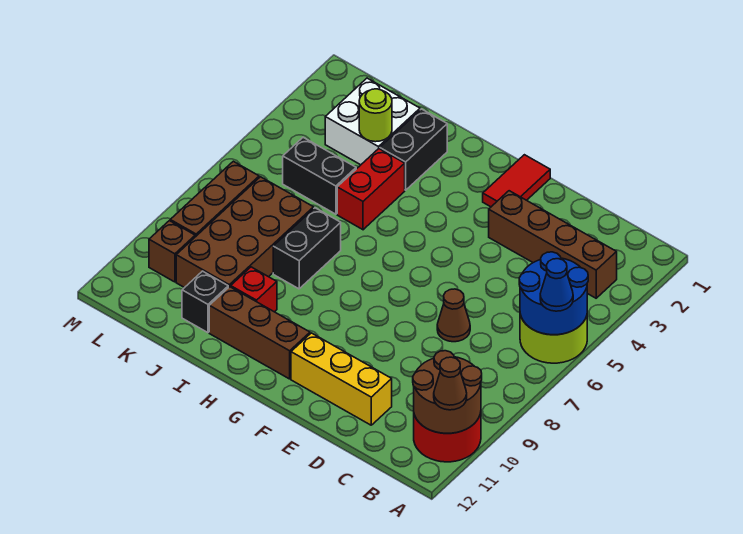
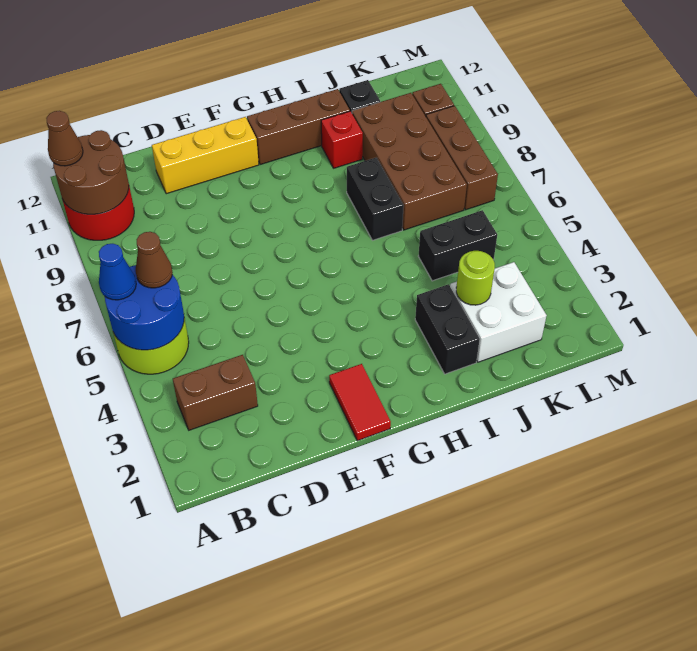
brown brick B3:E3 level 1 -> brown brick B3:C3 level 1
brown cone D7 level 1 -> brown cone B6 level 3
red brick I4:I5 level 1 -> none

